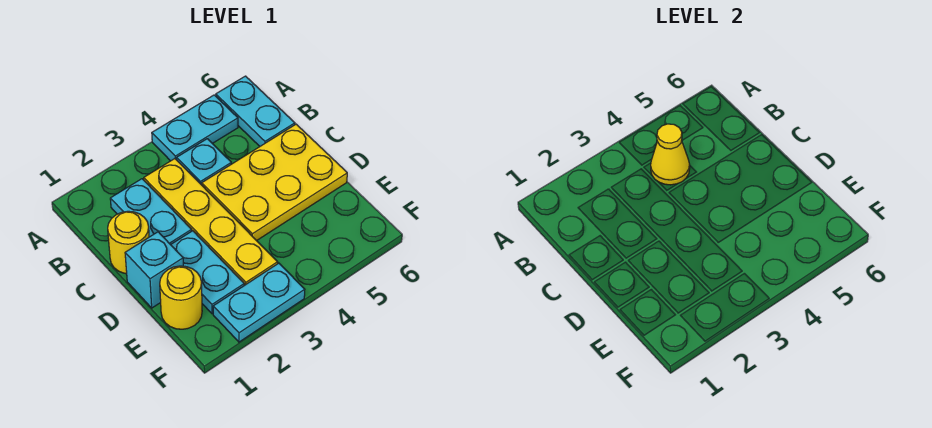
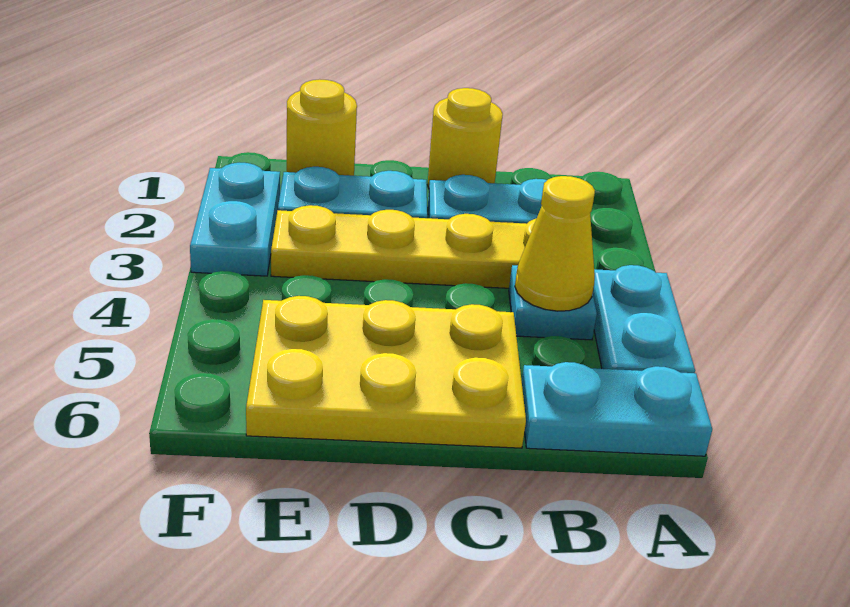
yellow plate C4:D6 level 1 -> yellow plate C5:E6 level 1
cyan brick D1 level 1 -> none

